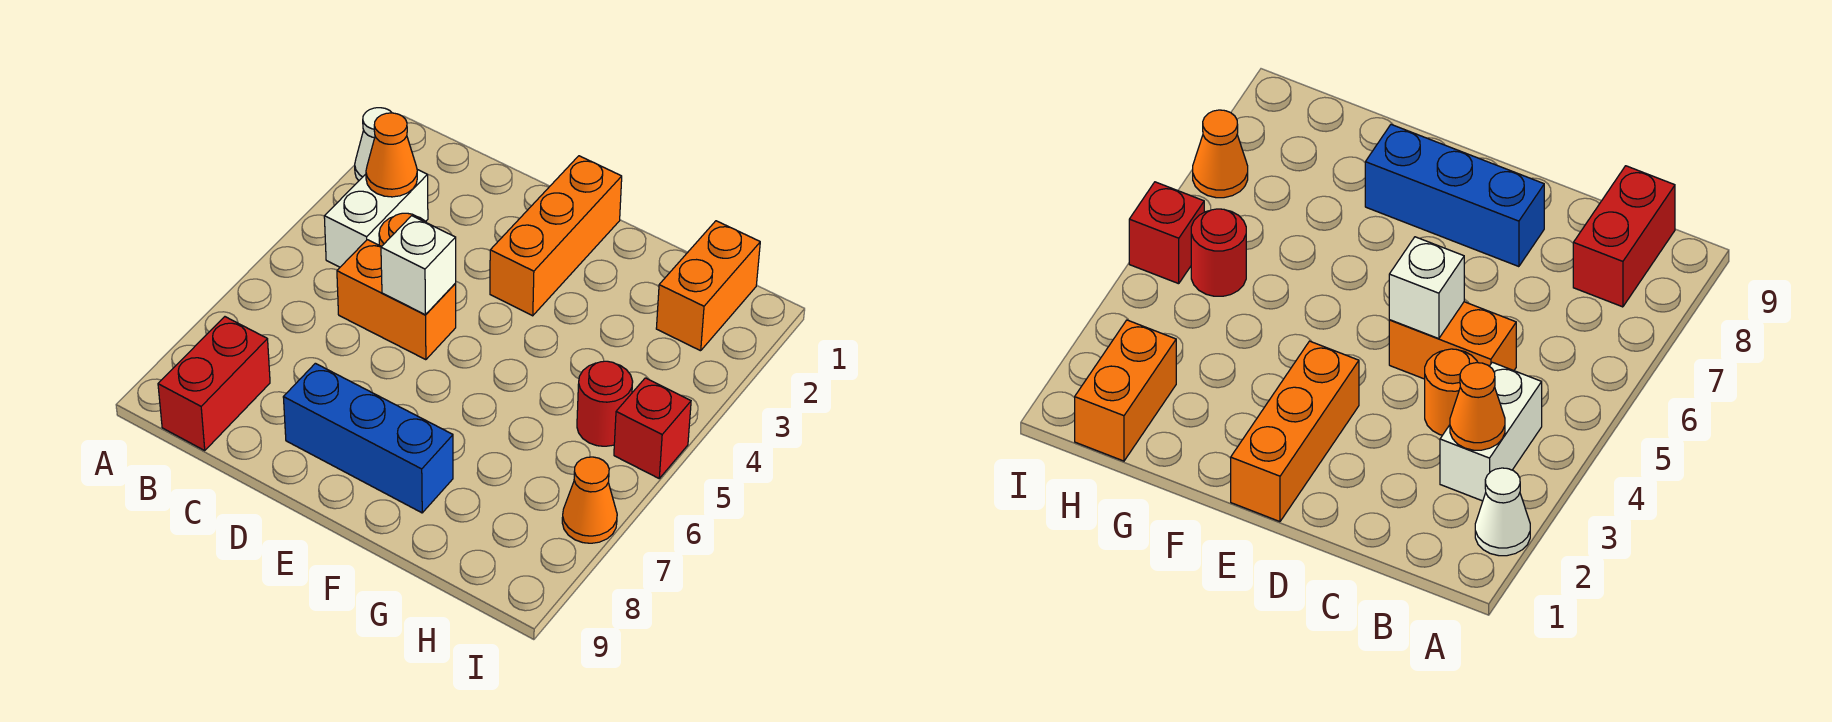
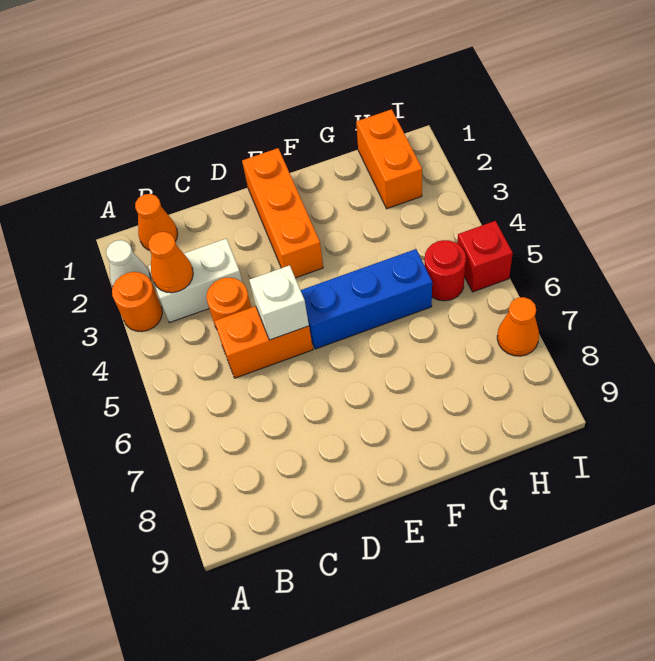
none -> orange round brick A3 level 1
none -> orange cone B1 level 1
white brick B3:B4 level 1 -> white brick B3:C3 level 1
red brick B8:B9 level 1 -> none
blue brick D8:F8 level 1 -> blue brick E5:G5 level 1

